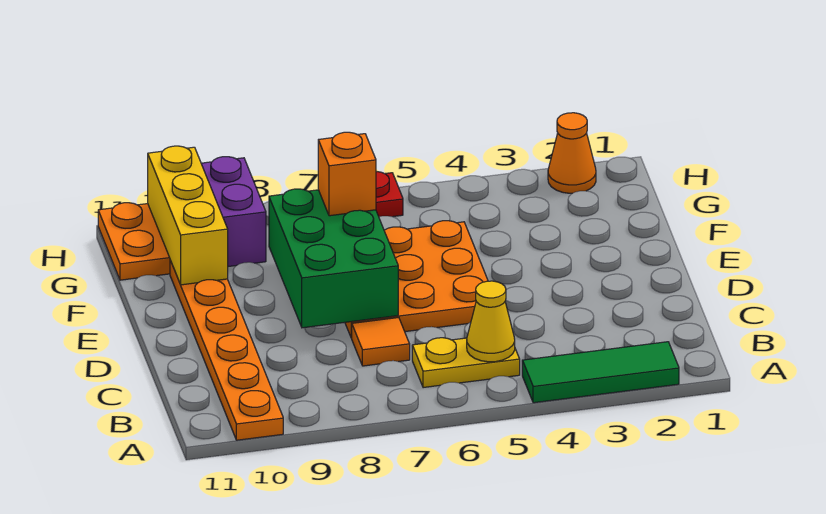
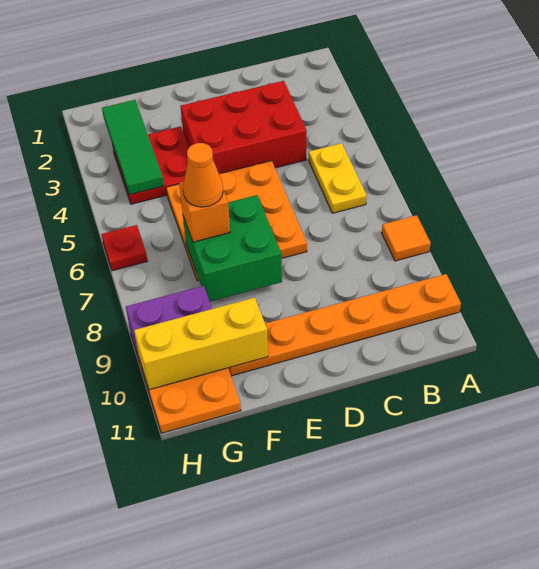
green tile A2:A4 level 1 -> green tile G2:G4 level 2
yellow cone B5 level 2 -> none
none -> red brick C3:E4 level 1
orange tile C7 level 1 -> orange tile A8 level 1
green brick D7:F8 level 2 -> green brick E7:F8 level 2
none -> red plate F3:G4 level 1
orange cone H2 level 1 -> orange cone F7 level 4

